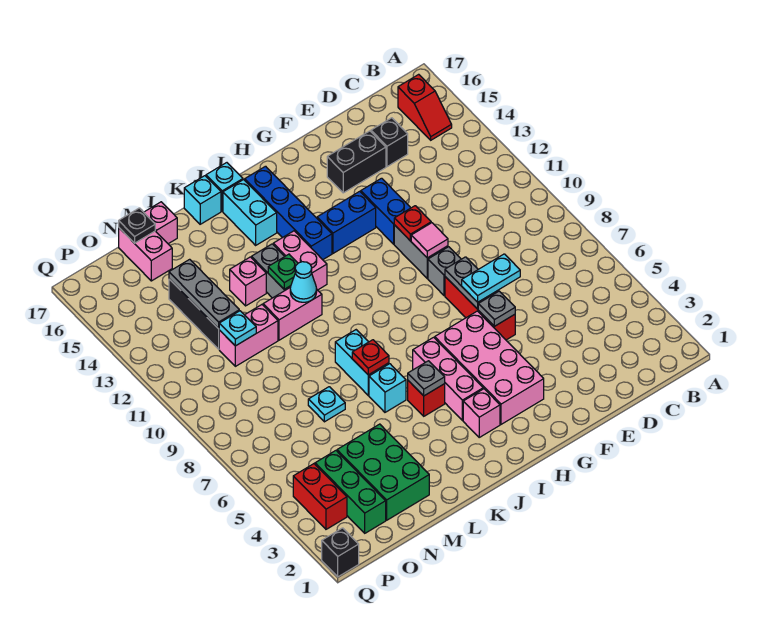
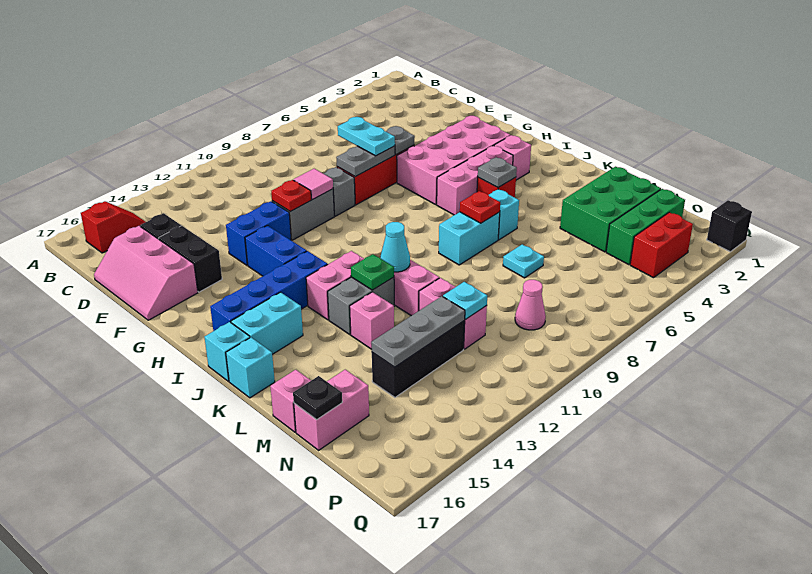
none -> pink slope D16:F17 level 1 top 16
none -> pink cone O9 level 1

